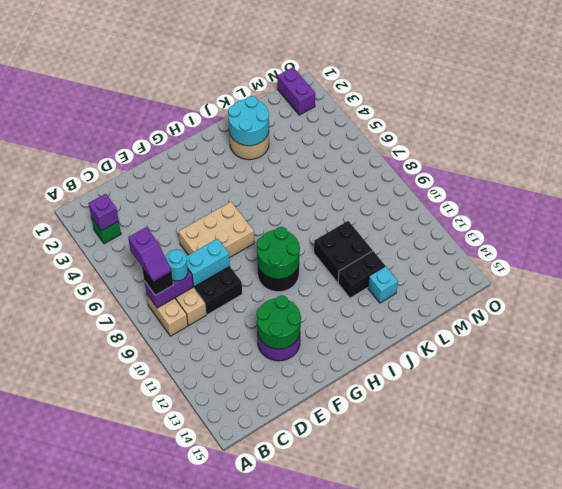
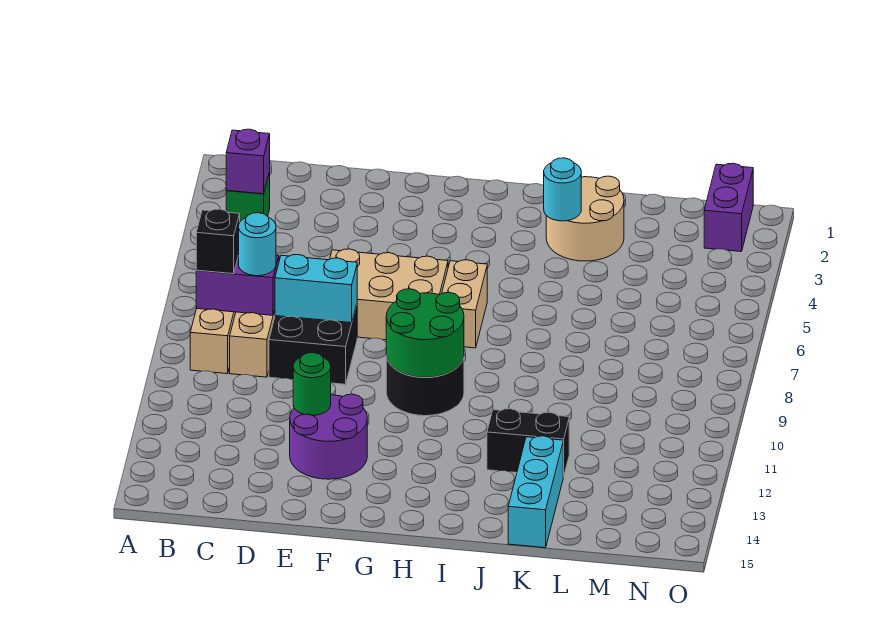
purple slope B7:B8 level 4 top 7 -> none
green round brick E12:F13 level 2 -> green round brick E12 level 2
none -> tan brick H6:H7 level 1
cyan round brick J2:K3 level 2 -> cyan round brick J3 level 2
black brick J10:K11 level 1 -> none
cyan brick K13 level 1 -> cyan brick K13:K15 level 1

